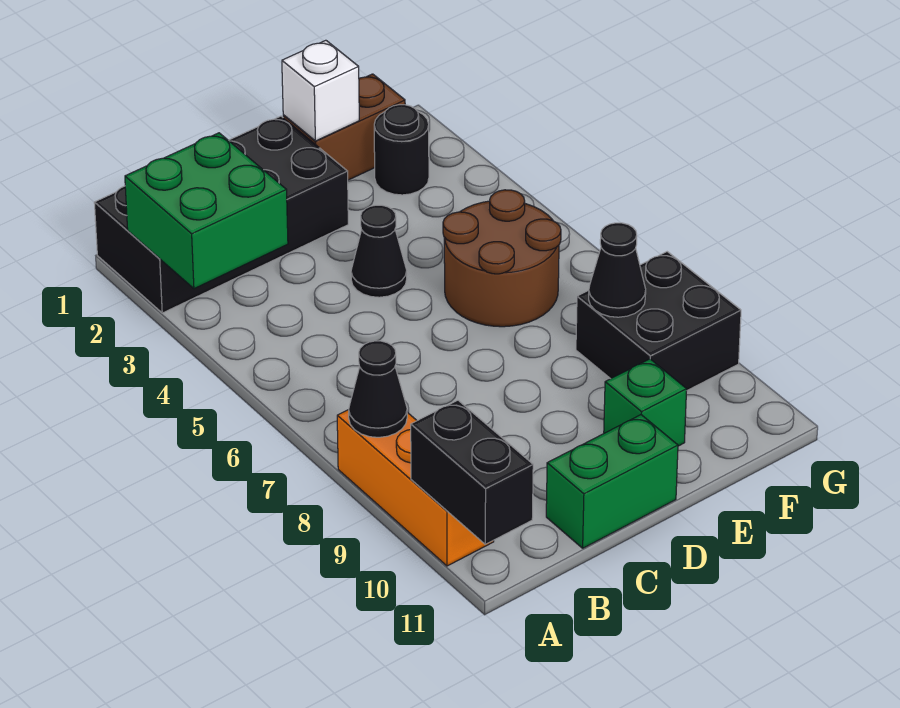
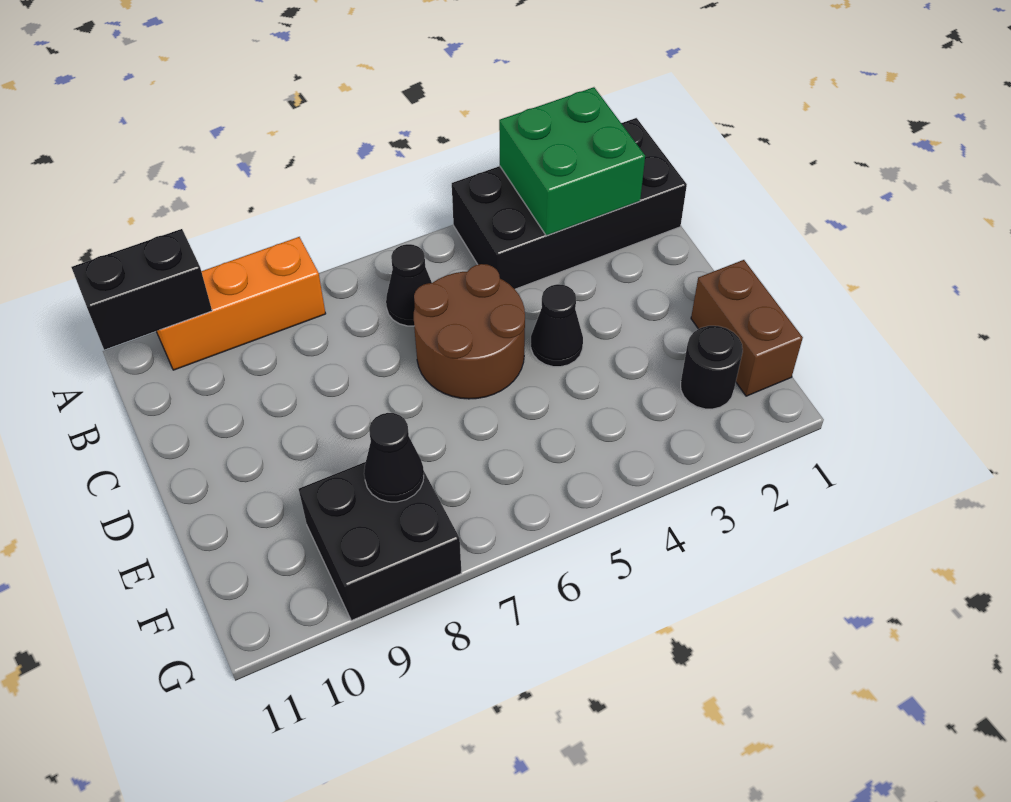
black brick A1:D2 level 1 -> black brick A1:B4 level 1
black cone A8 level 2 -> black cone B6 level 1
green brick C11:D11 level 1 -> none
white brick E1 level 2 -> none
brown round brick E5:F6 level 1 -> brown round brick C5:D6 level 1
green brick E10 level 1 -> none

